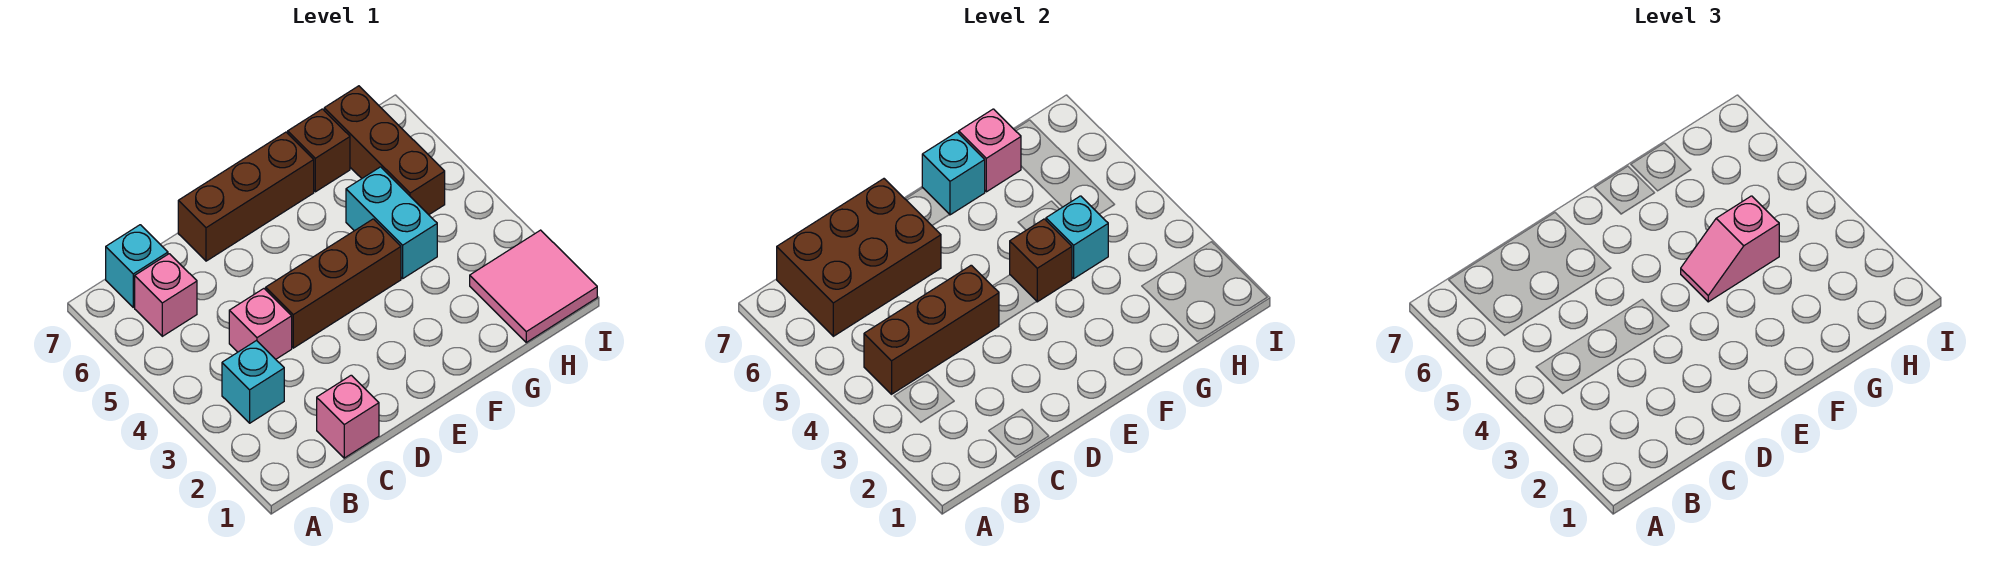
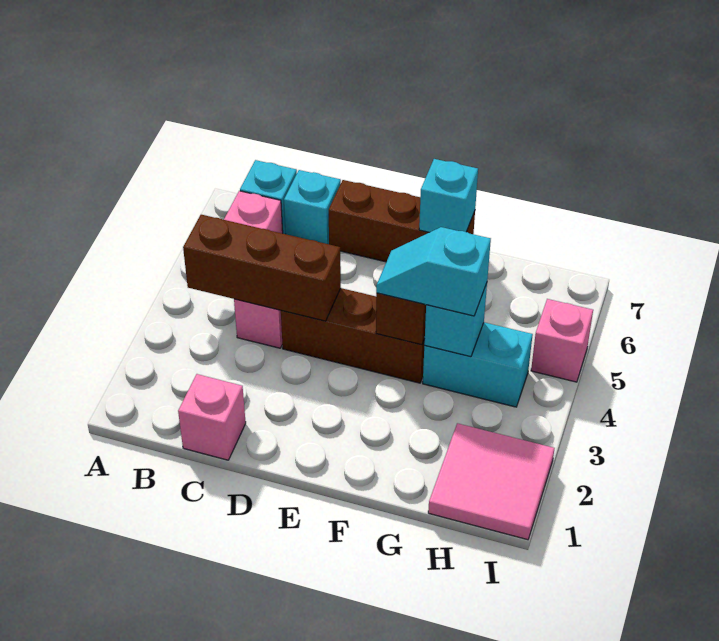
cyan brick B3 level 1 -> cyan brick C7 level 1
brown brick B6:D7 level 2 -> none
pink slope F4:G4 level 3 top G -> cyan slope F4:G4 level 3 top G
cyan brick G4:G5 level 1 -> cyan brick G4:H4 level 1
brown brick G7 level 1 -> none
pink brick G7 level 2 -> pink brick I5 level 1
brown brick H5:H7 level 1 -> none

